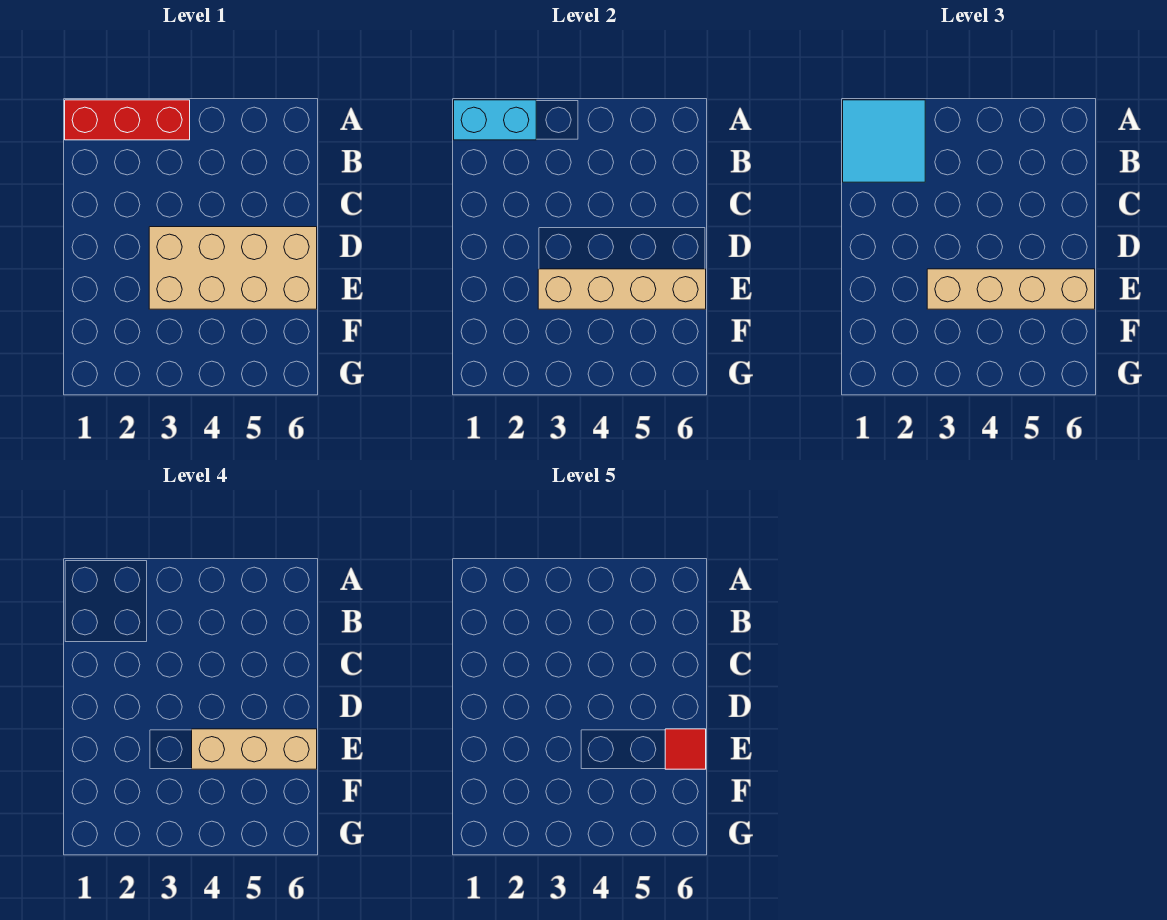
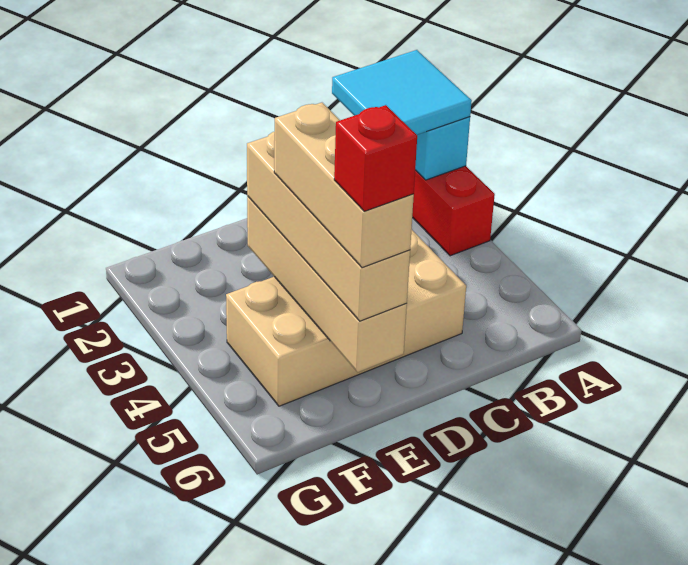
tan brick D3:E6 level 1 -> tan brick C4:F5 level 1
red tile E6 level 5 -> red brick E6 level 5

